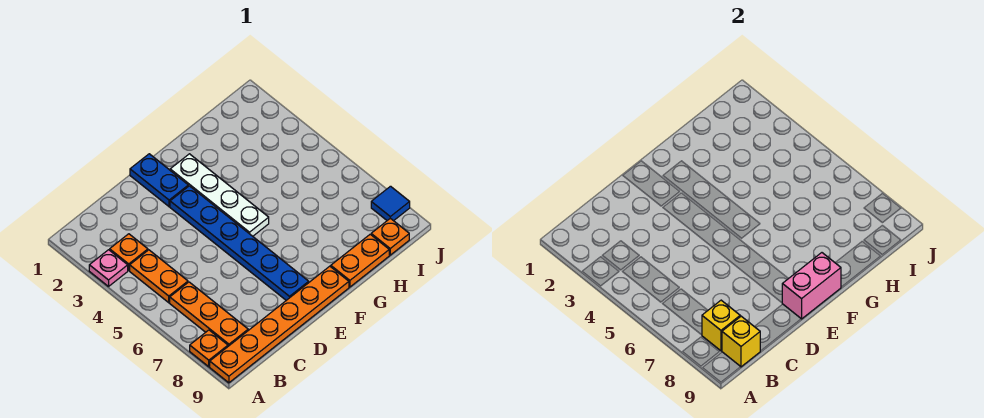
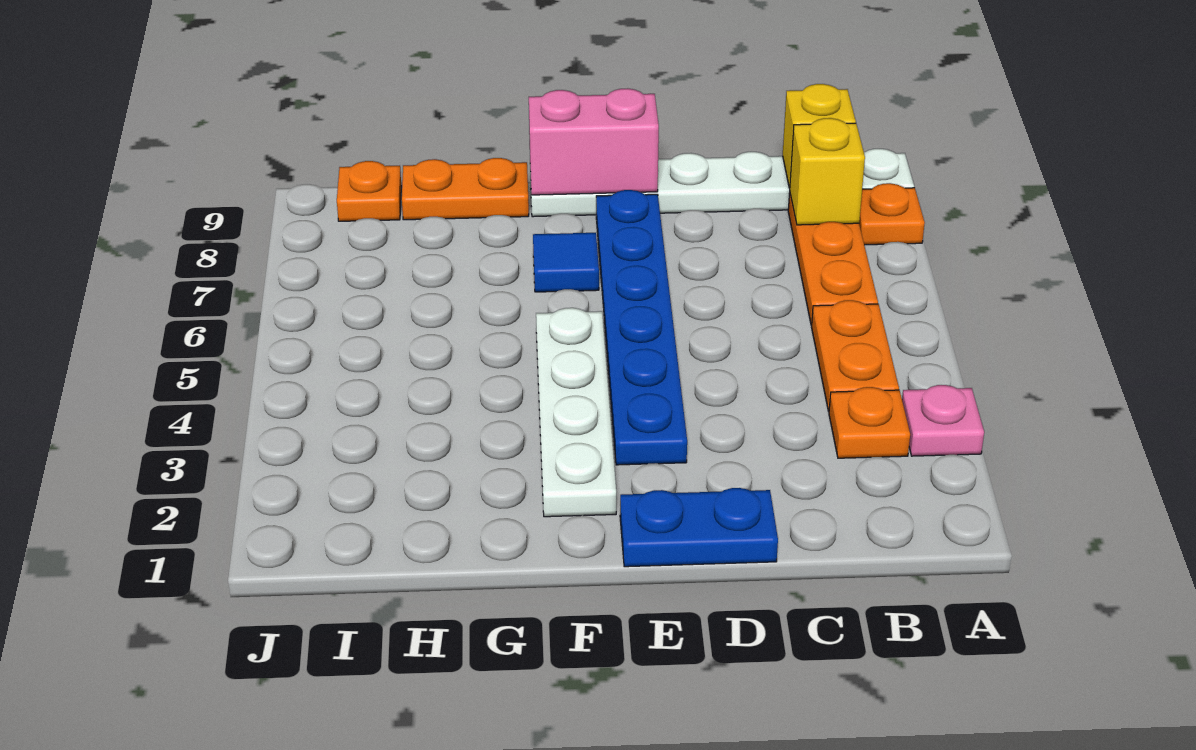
orange plate A9:F9 level 1 -> white plate A9:F9 level 1
blue plate E1:E2 level 1 -> blue plate D1:E1 level 1
blue tile J8 level 1 -> blue tile F7 level 1

